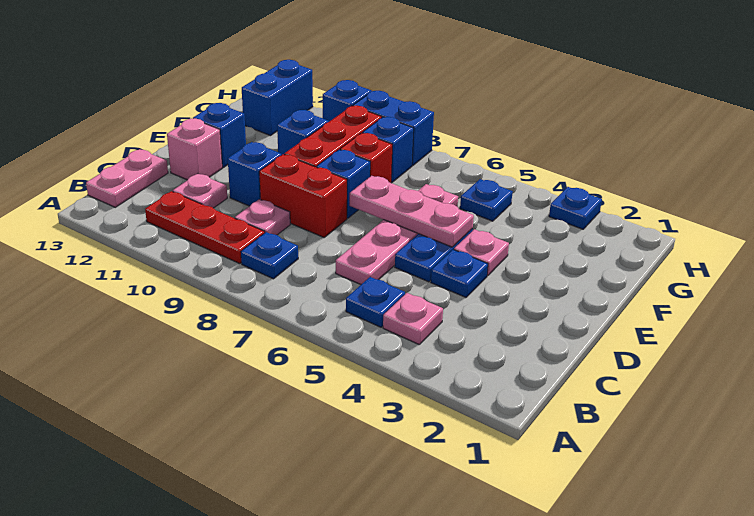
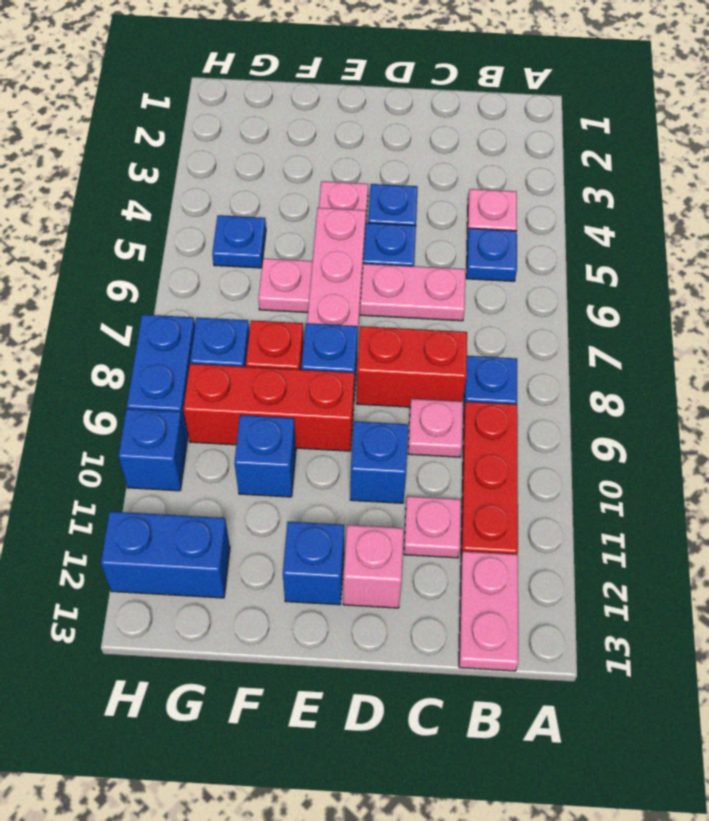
pink plate B13:C13 level 1 -> pink plate B12:B13 level 1
red brick D8:D9 level 1 -> red brick C8:D8 level 1
blue plate H3 level 1 -> none

